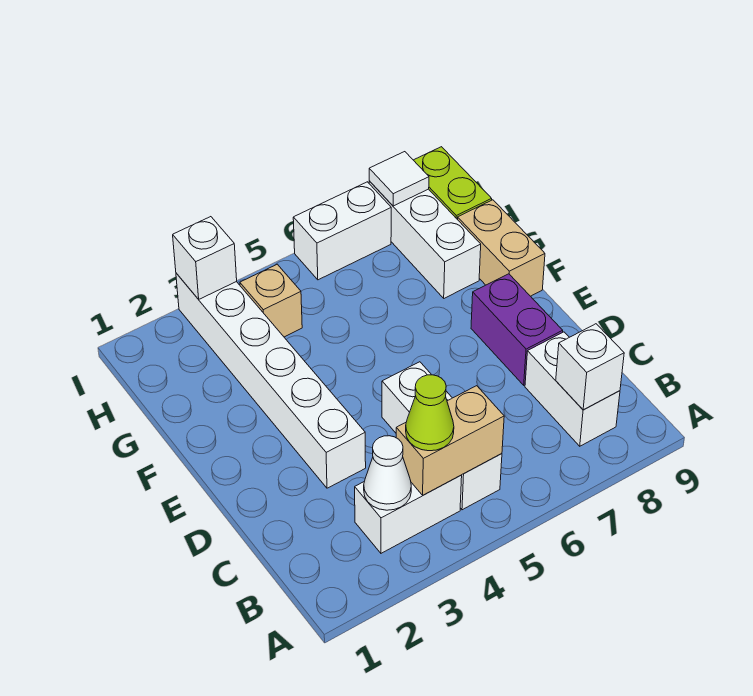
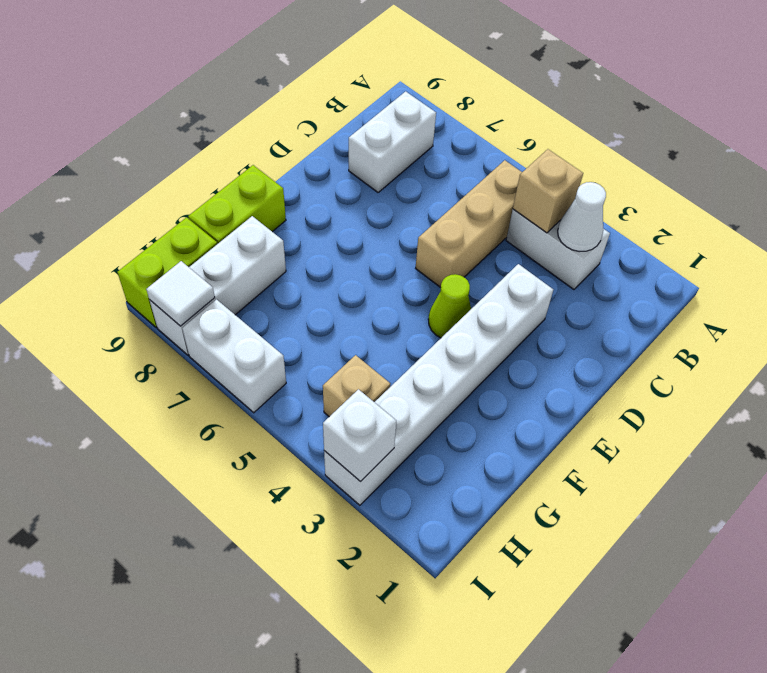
tan brick B4:B5 level 2 -> tan brick B4 level 2
lime cone B4 level 3 -> lime cone E4 level 1
white brick B5:D5 level 1 -> tan brick B5:D5 level 1
white brick B8 level 2 -> none
purple brick D8:E8 level 1 -> none
tan brick F9:G9 level 1 -> lime brick F9:G9 level 1

